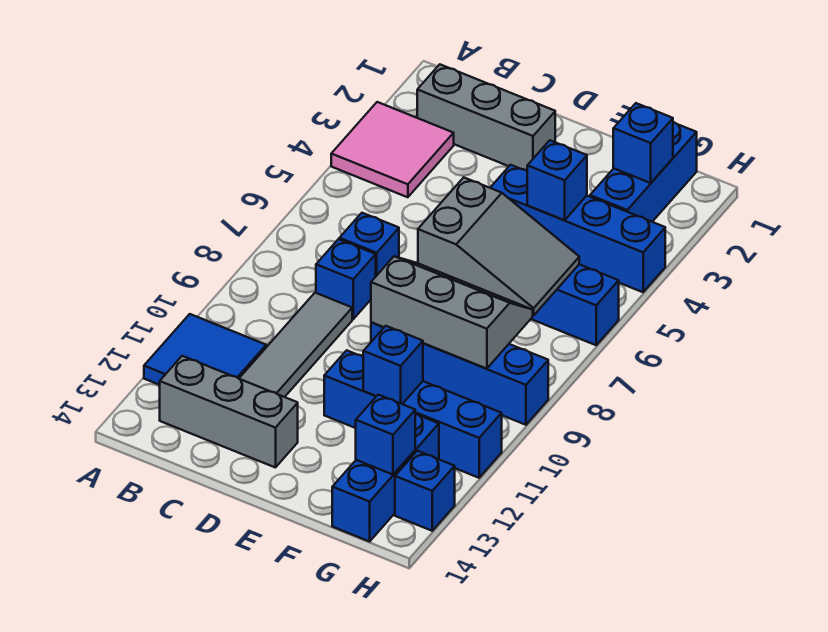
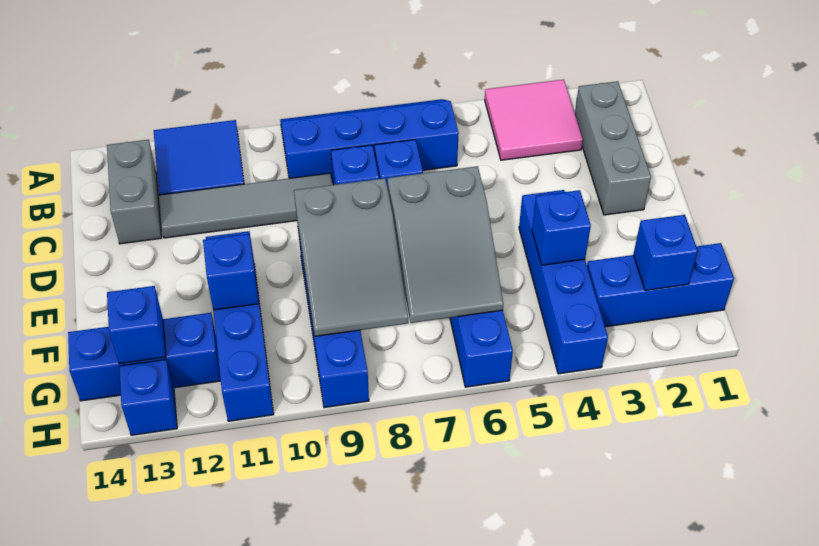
none -> blue slope A6:B9 level 1 top B
grey brick B13:D13 level 1 -> grey brick B13:C13 level 1
grey slope E8:G9 level 2 top 9 -> grey slope E8:G9 level 2 top E

